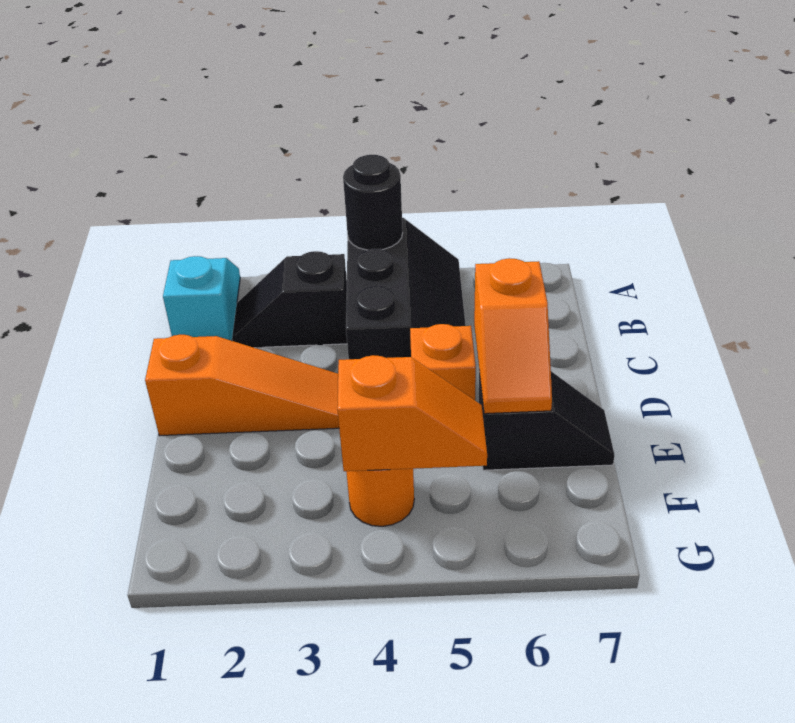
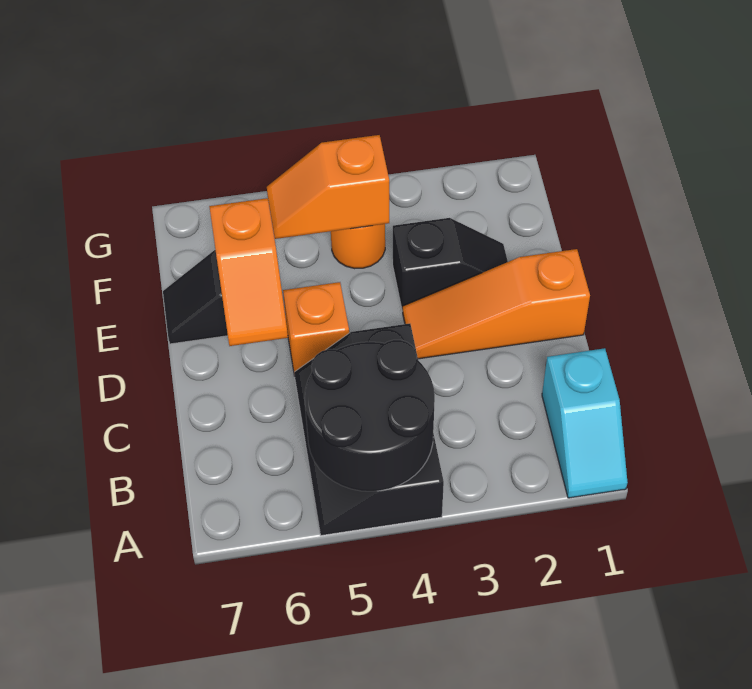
black round brick A4 level 2 -> black round brick A4:B5 level 2
black slope B2:B3 level 1 top 3 -> black slope E2:E3 level 1 top 3
orange slope D6:E6 level 2 top D -> orange slope D6:E6 level 2 top E

